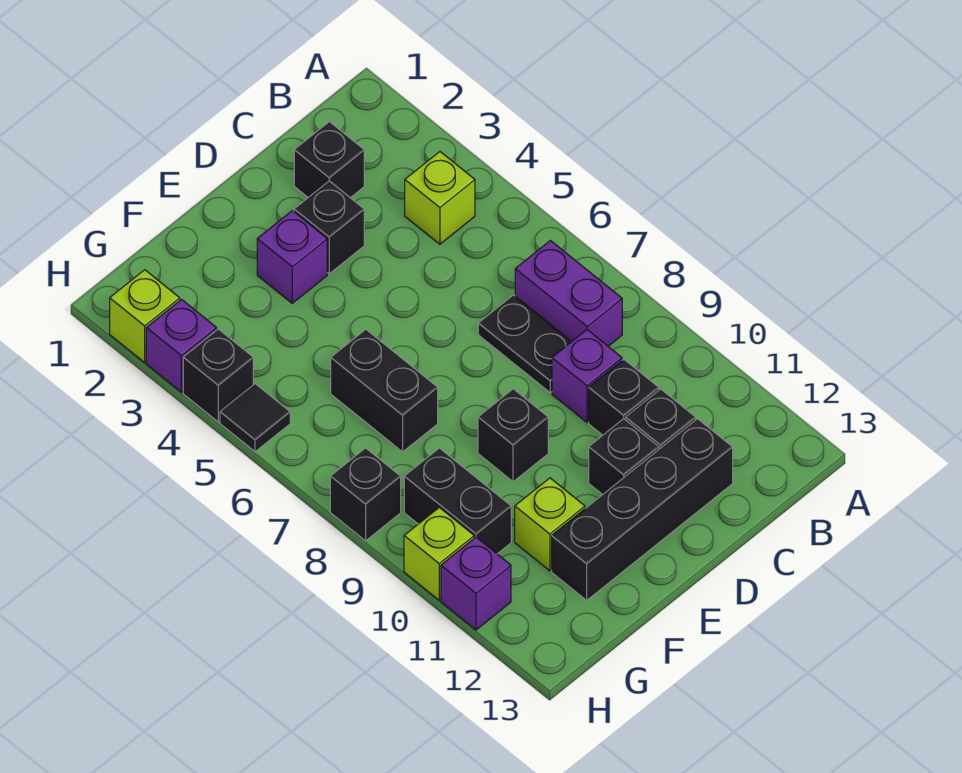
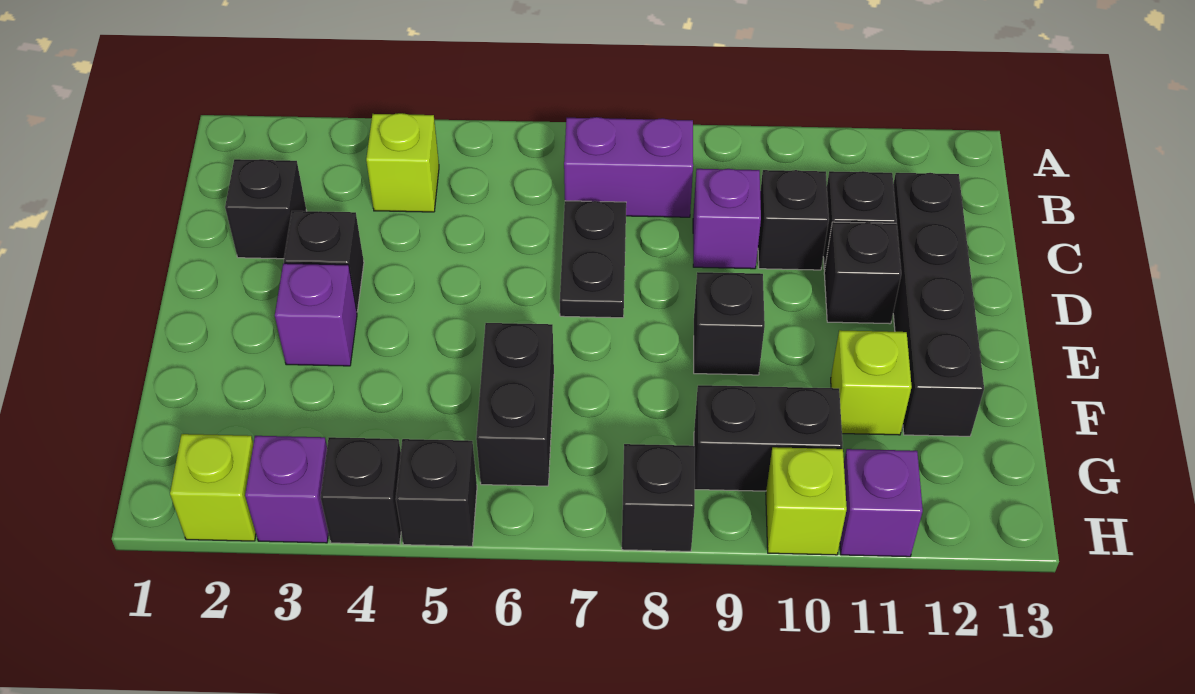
black plate C7:C8 level 1 -> black plate C7:D7 level 1
black brick F6:F7 level 1 -> black brick F6:G6 level 1
black tile H5 level 1 -> black brick H5 level 1

